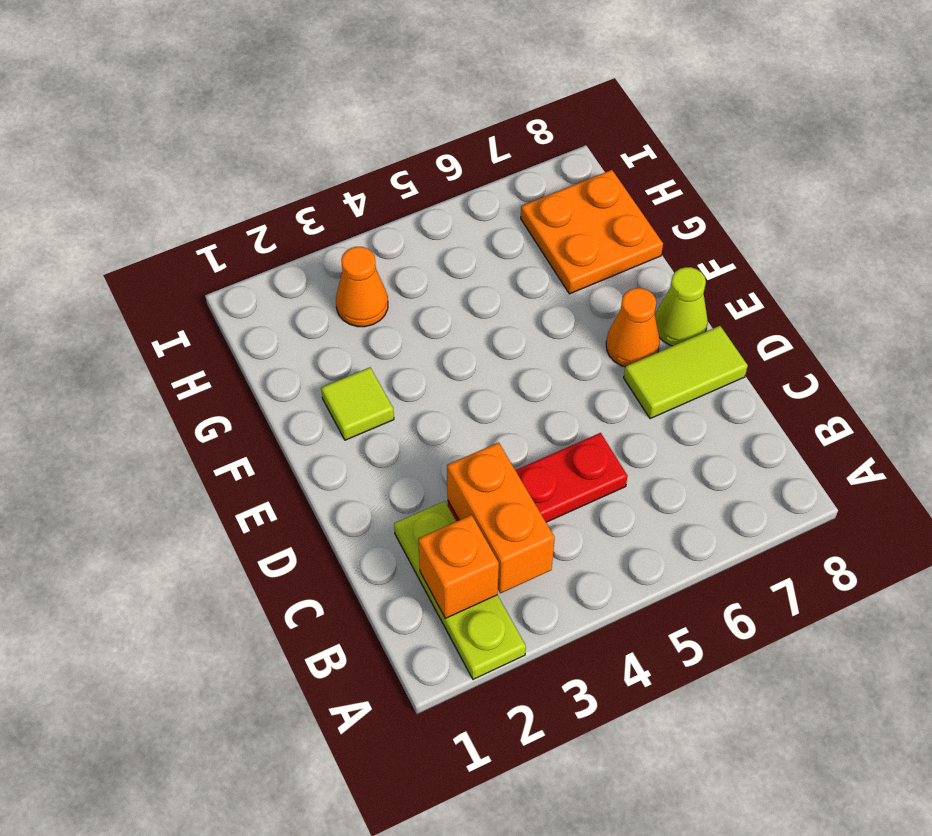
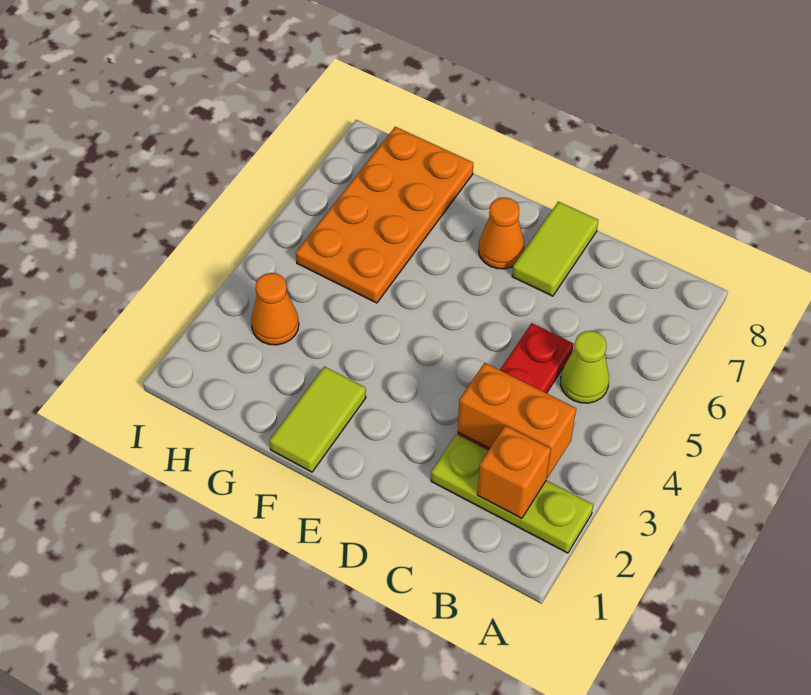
lime cone E8 level 1 -> lime cone B5 level 1
lime tile F2 level 1 -> lime tile F1:F2 level 1
orange plate G7:H8 level 1 -> orange plate G5:H8 level 1

